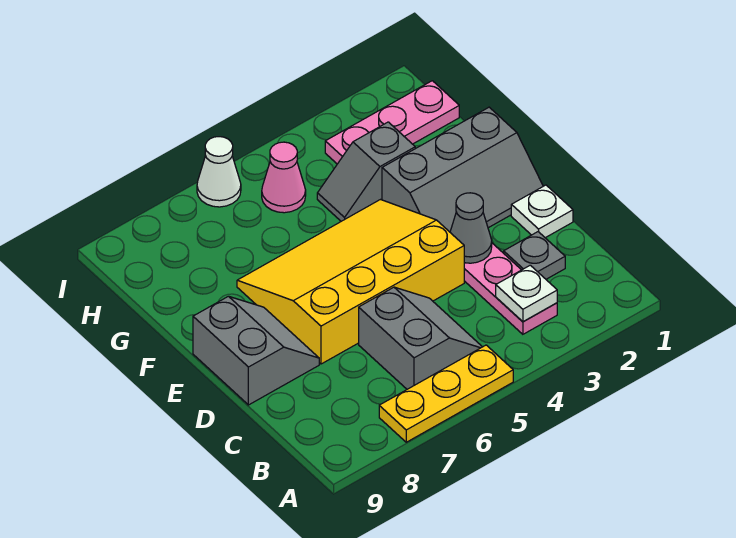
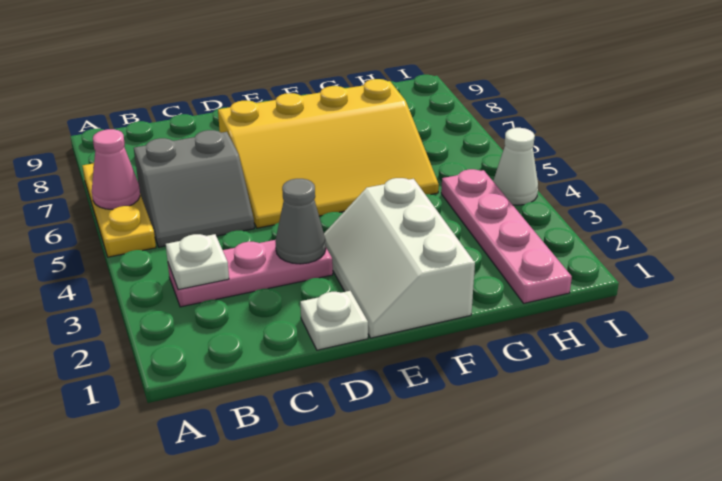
grey plate C2 level 1 -> none
yellow slope D4:F7 level 1 top D -> yellow slope D5:G7 level 1 top 7
grey slope D8:E9 level 1 top 9 -> none
grey slope E1:F3 level 1 top F -> white slope E1:F3 level 1 top F
grey slope G3:G4 level 1 top 3 -> none
pink plate H1:H3 level 1 -> pink plate H1:H4 level 1
pink cone H5 level 1 -> pink cone A6 level 2
white cone I6 level 1 -> white cone I4 level 1

